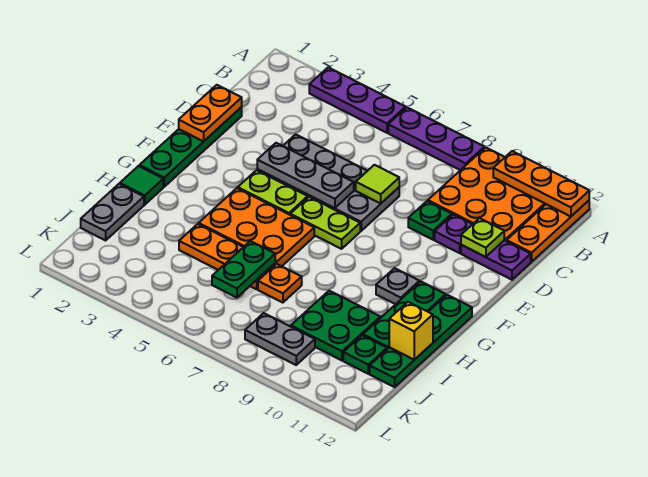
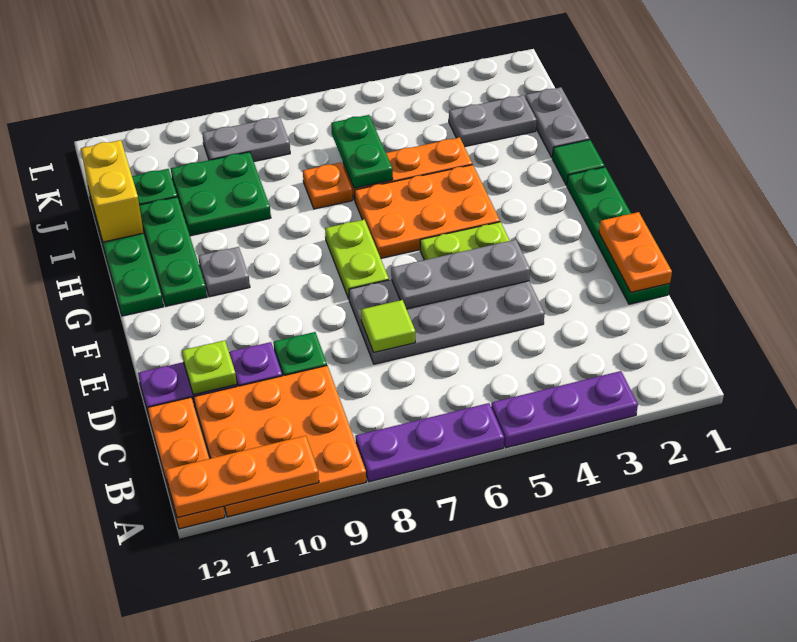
lime plate F6:F7 level 1 -> lime plate F7:G7 level 1
yellow brick I12 level 2 -> yellow brick I12:J12 level 2
none -> grey plate J2:J3 level 1

